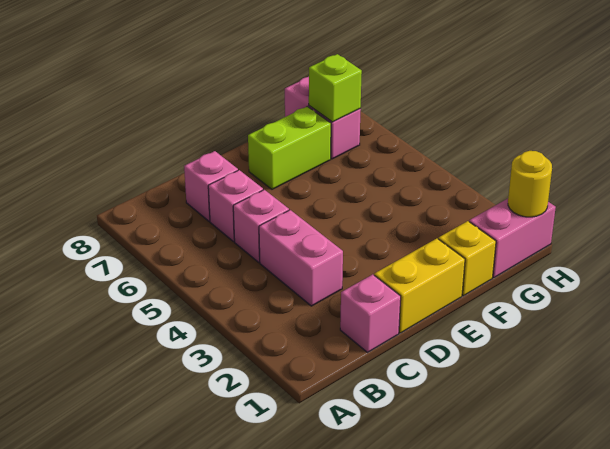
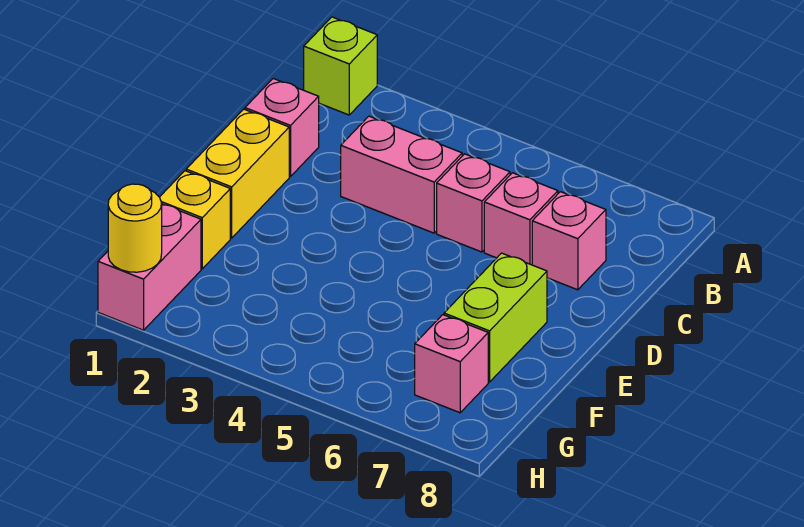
pink brick G7:G8 level 1 -> pink brick G7 level 1
lime brick G7 level 2 -> lime brick A1 level 1

